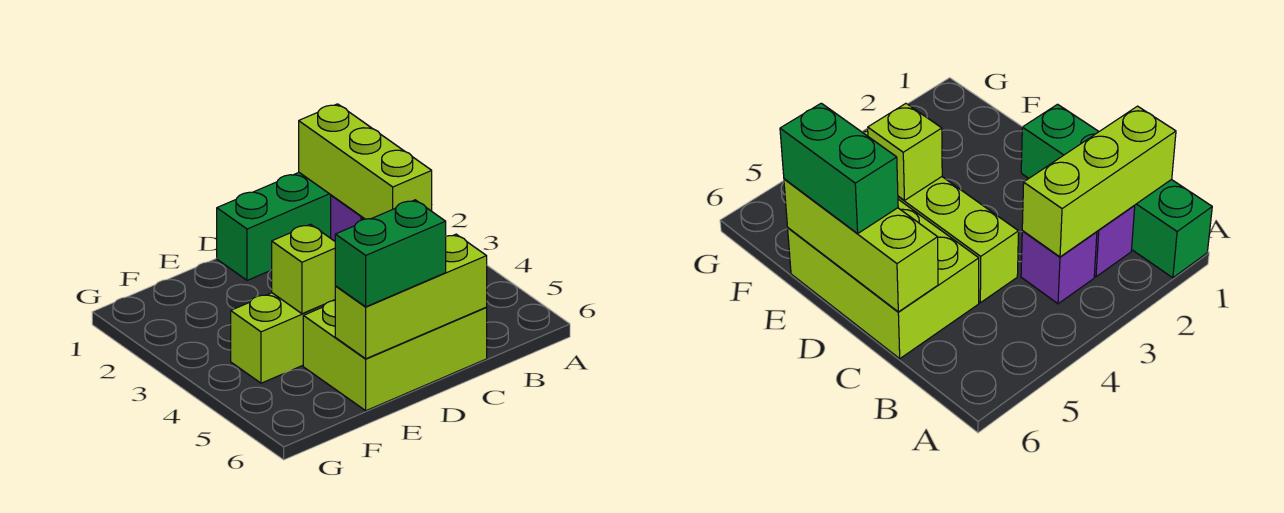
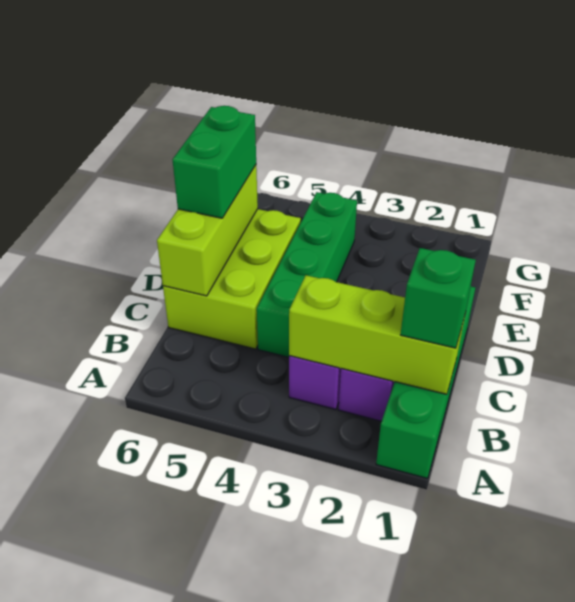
none -> green brick B1 level 3
lime brick C4:F4 level 1 -> green brick C4:F4 level 1
lime brick E4 level 2 -> none

